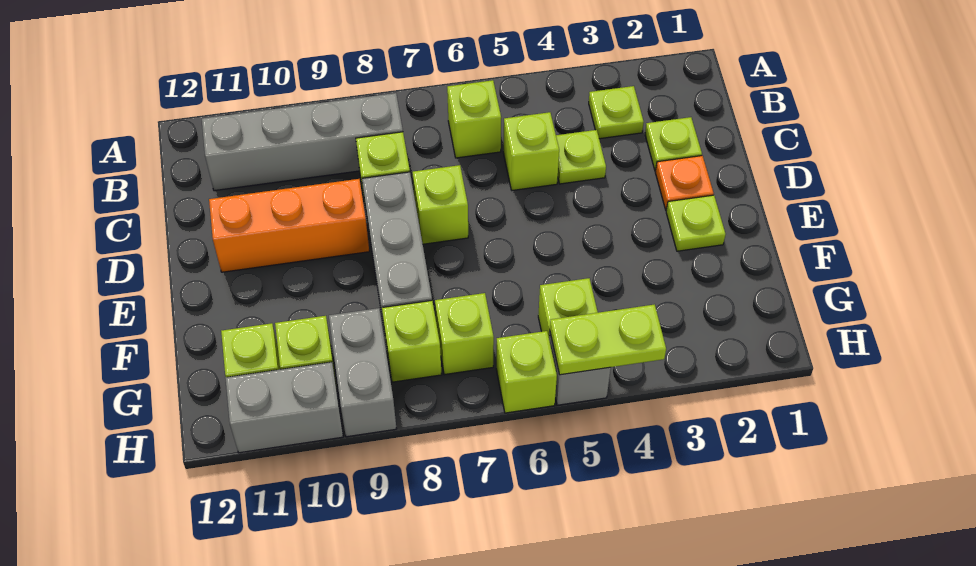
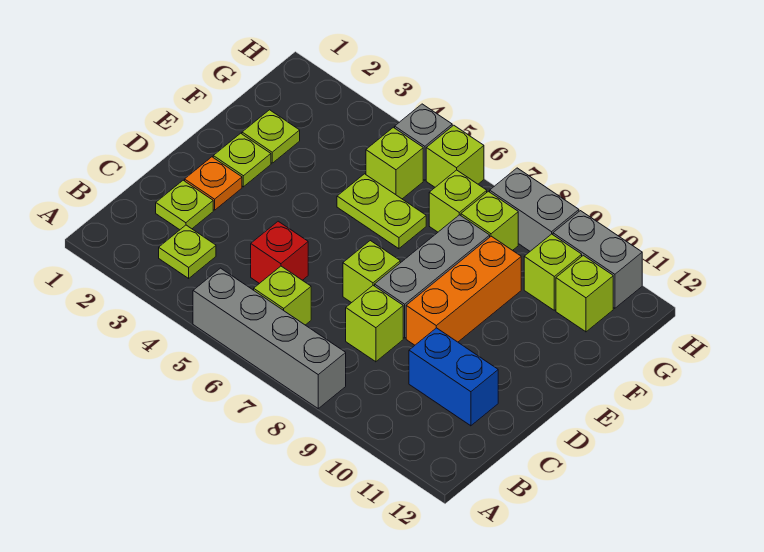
grey brick B8:B11 level 1 -> grey brick A5:A8 level 1
lime plate C4 level 1 -> lime plate F2 level 1
lime brick C5 level 1 -> red brick C5 level 1
none -> blue brick C10:C11 level 1
orange brick D9:D11 level 1 -> orange brick D9:F9 level 1
grey brick G9:H9 level 1 -> grey brick H8:H9 level 1
lime plate H4:H5 level 2 -> lime plate F5:F6 level 1

